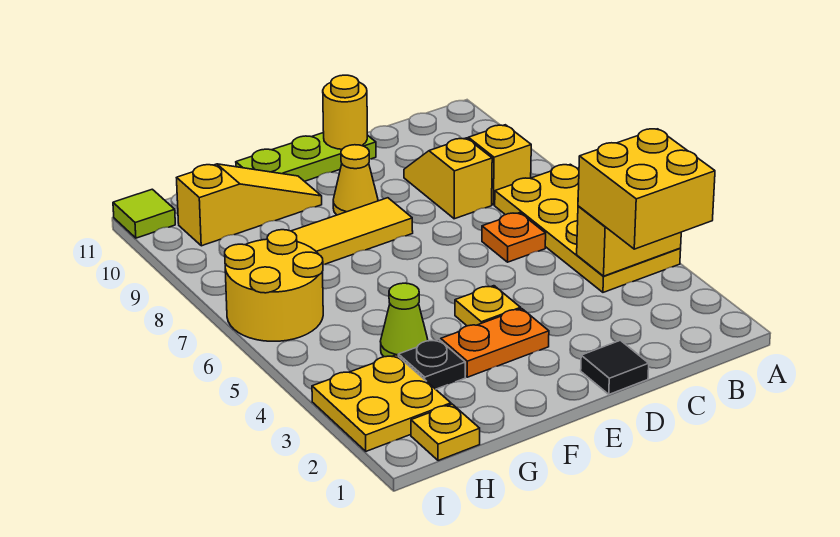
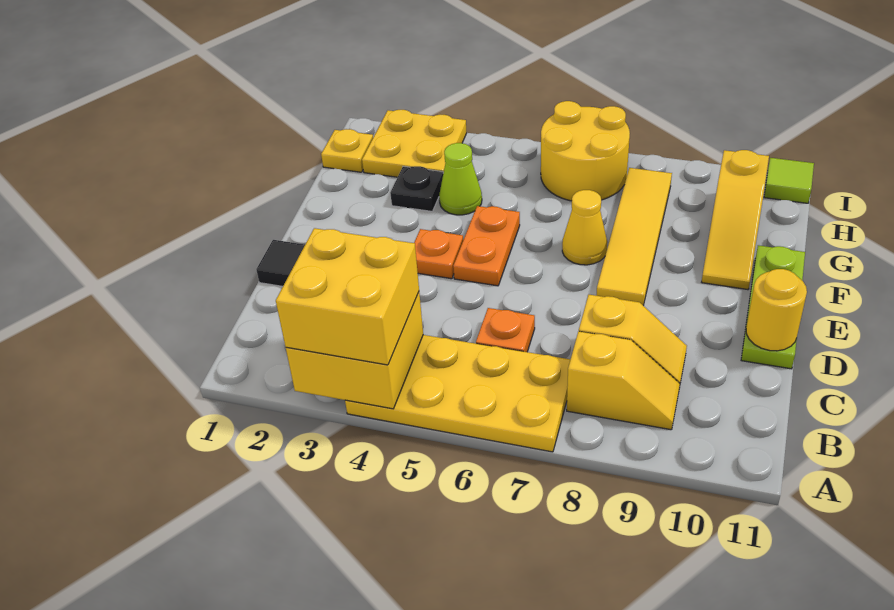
yellow brick A4:B4 level 2 -> yellow brick A3:B4 level 2
orange plate E3:F3 level 1 -> orange plate E5:F5 level 1
yellow plate E4 level 1 -> orange plate E4 level 1
yellow cone E9 level 1 -> yellow cone F7 level 1

